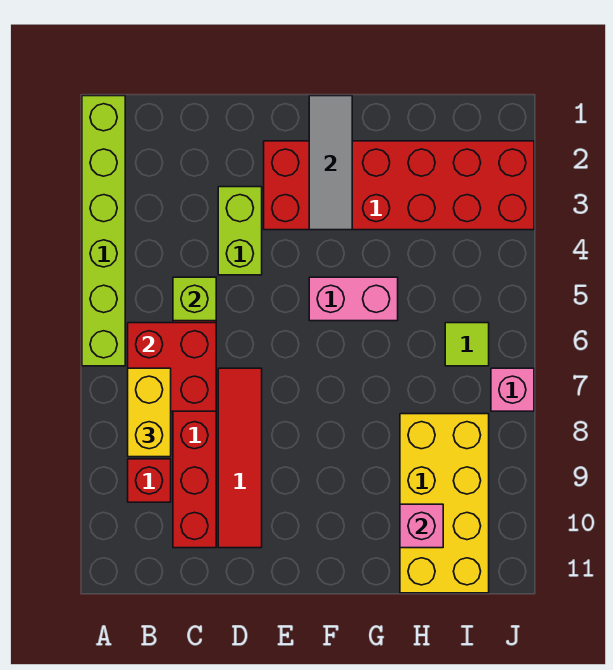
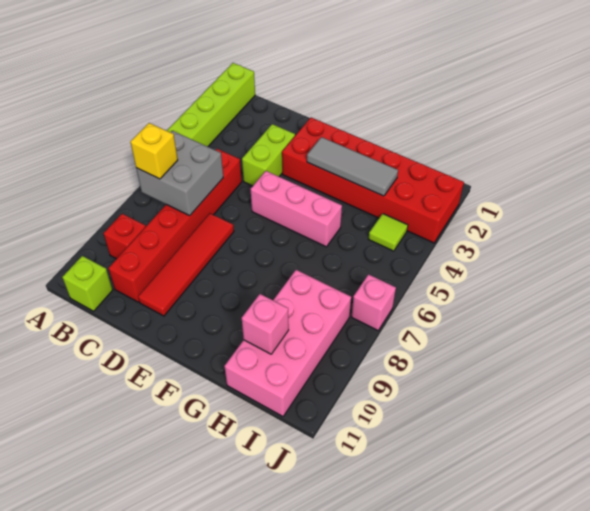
red brick B6:C7 level 2 -> grey brick B6:C7 level 2
yellow brick B7:B8 level 3 -> yellow brick B7 level 3
lime brick C5 level 2 -> lime brick B11 level 1
grey tile F1:F3 level 2 -> grey tile F3:H3 level 2
pink brick F5:G5 level 1 -> pink brick E5:G5 level 1
yellow brick H8:I11 level 1 -> pink brick H8:I11 level 1
lime tile I6 level 1 -> lime tile I4 level 1

